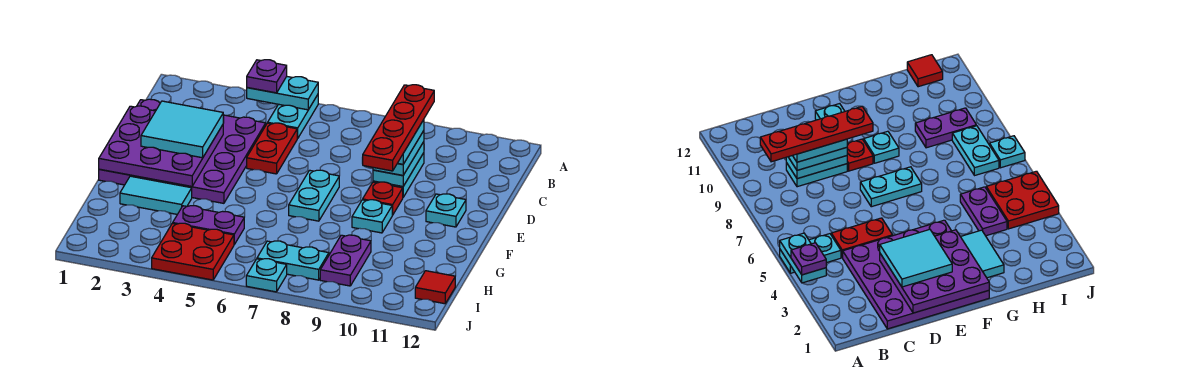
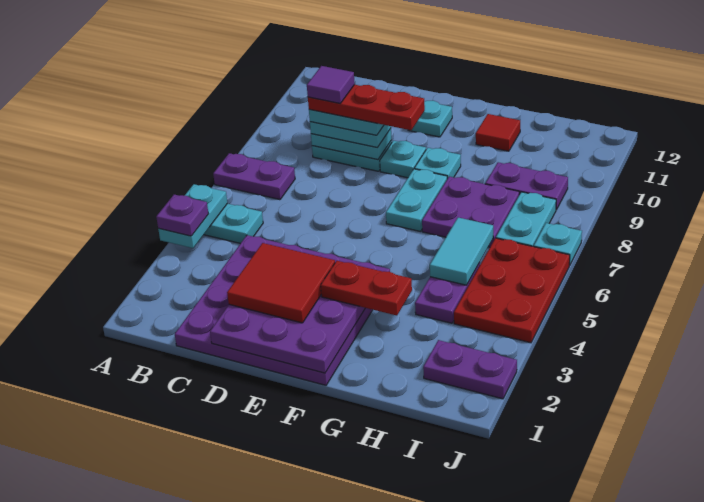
none -> purple plate A7:B7 level 1
red plate B9:E9 level 5 -> red plate C9:E9 level 5
red plate C5:D5 level 1 -> red plate F3:G3 level 3
none -> purple tile C9 level 6
cyan tile D2:E3 level 3 -> red tile D2:E3 level 3
cyan plate E7:F7 level 1 -> cyan plate F7:F8 level 1
red plate E9 level 1 -> cyan plate E9 level 1
cyan tile G2:G3 level 1 -> cyan tile H5:H6 level 2
none -> purple plate G7:H8 level 1
none -> purple plate I2:J2 level 1
red plate I4:J5 level 1 -> red plate I4:J6 level 1
red tile I12 level 1 -> red tile G11 level 1

